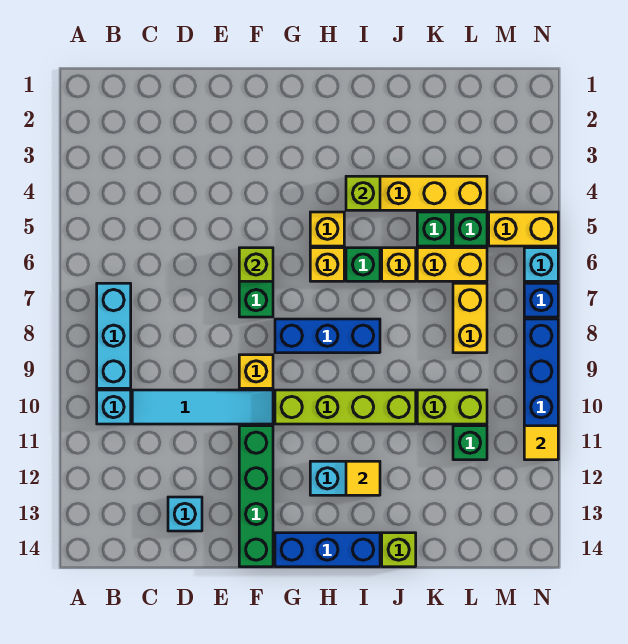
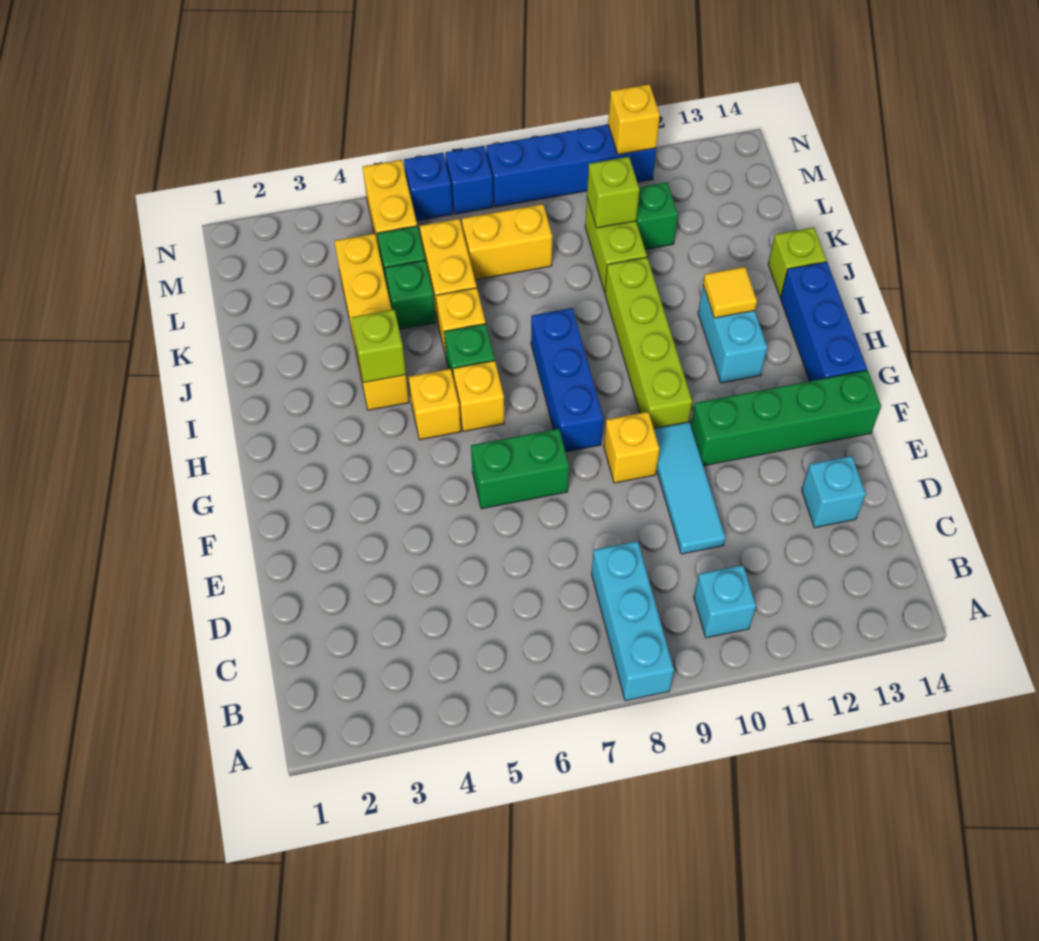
cyan brick B7:B9 level 1 -> cyan brick A8:C8 level 1
cyan tile C10:F10 level 1 -> cyan tile D10:F10 level 1
lime brick F6 level 2 -> lime brick L10 level 2
cyan brick N6 level 1 -> blue brick N6 level 1
yellow tile N11 level 2 -> yellow brick N11 level 2

